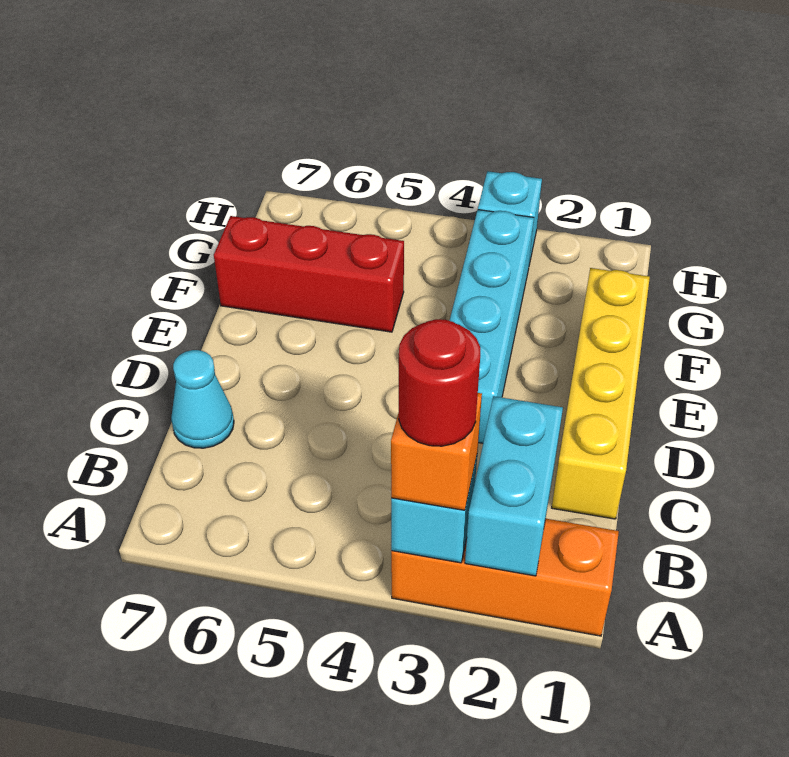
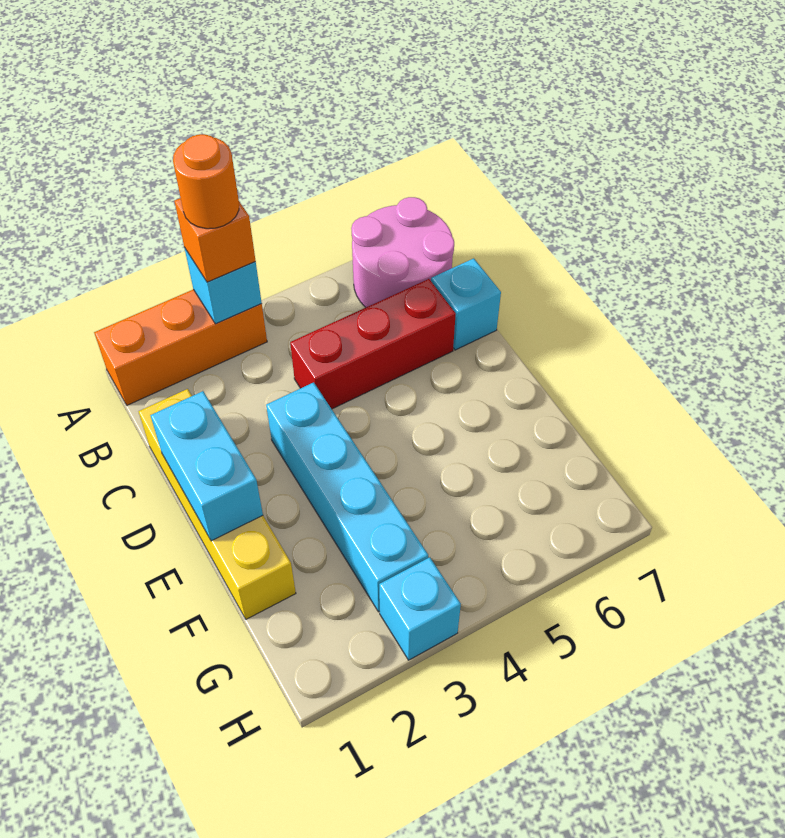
cyan brick A2:B2 level 2 -> cyan brick D1:E1 level 2
red round brick A3 level 4 -> orange round brick A3 level 4
none -> pink round brick A6:B7 level 1
cyan cone C7 level 1 -> cyan brick C7 level 1
red brick F5:F7 level 1 -> red brick C4:C6 level 1

